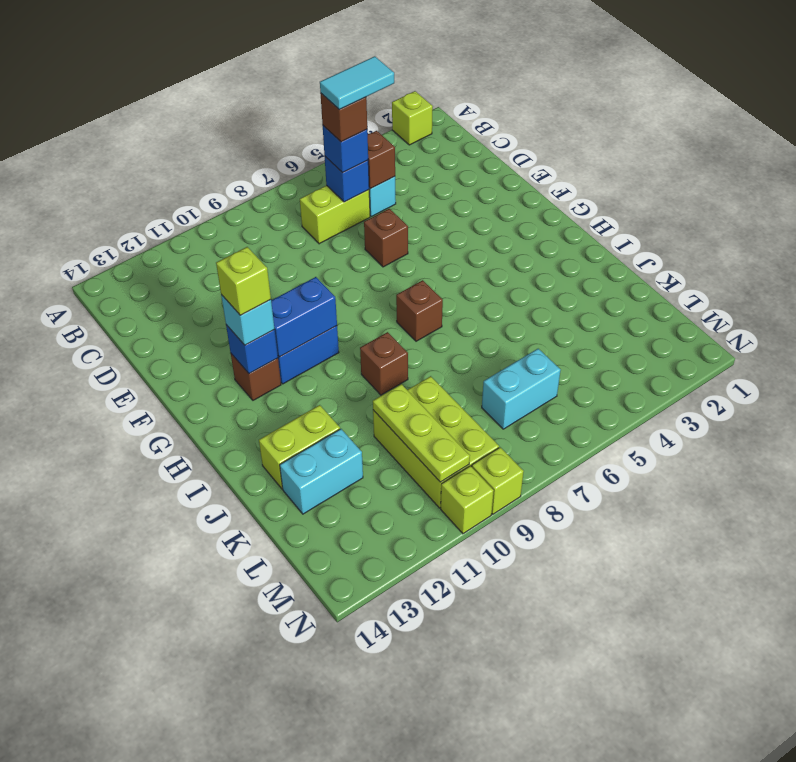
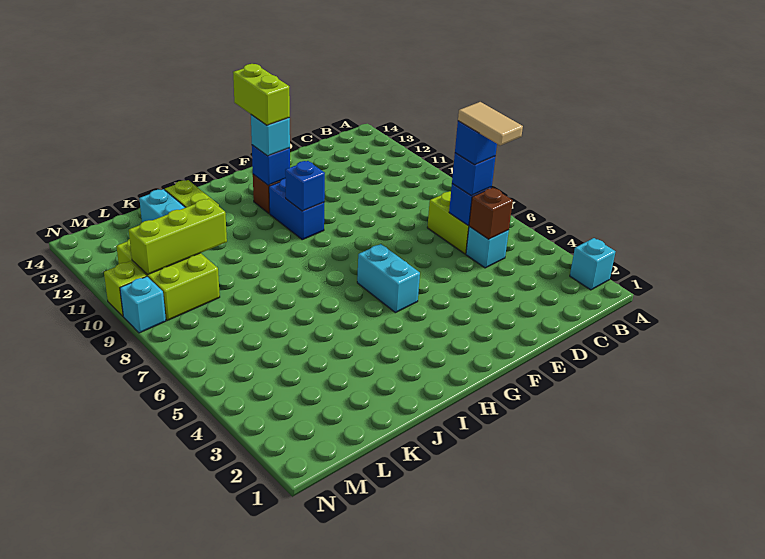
lime brick A2 level 1 -> cyan brick A2 level 1
cyan tile C5:C6 level 5 -> tan tile C5:C6 level 5
brown brick C6 level 4 -> blue brick C6 level 4
brown brick E6 level 1 -> none
blue brick G10:G11 level 2 -> blue brick G10 level 2
lime brick G12 level 4 -> lime brick G12:G13 level 4
brown brick H7 level 1 -> none
brown brick I9 level 1 -> none
lime brick K9:M10 level 1 -> lime brick L9:M11 level 1
lime plate K10:M10 level 2 -> lime brick K10:M10 level 2
cyan brick L6:L7 level 1 -> cyan brick G5:G6 level 1
lime brick N9 level 1 -> cyan brick N9 level 1

